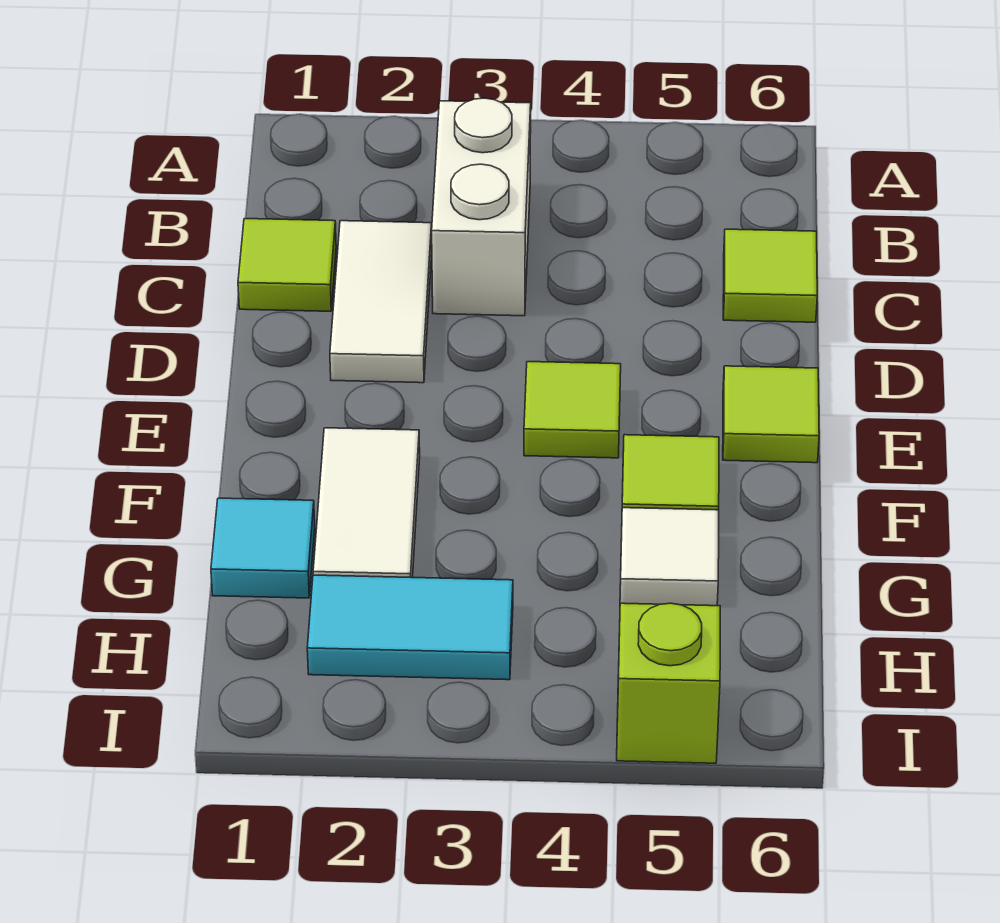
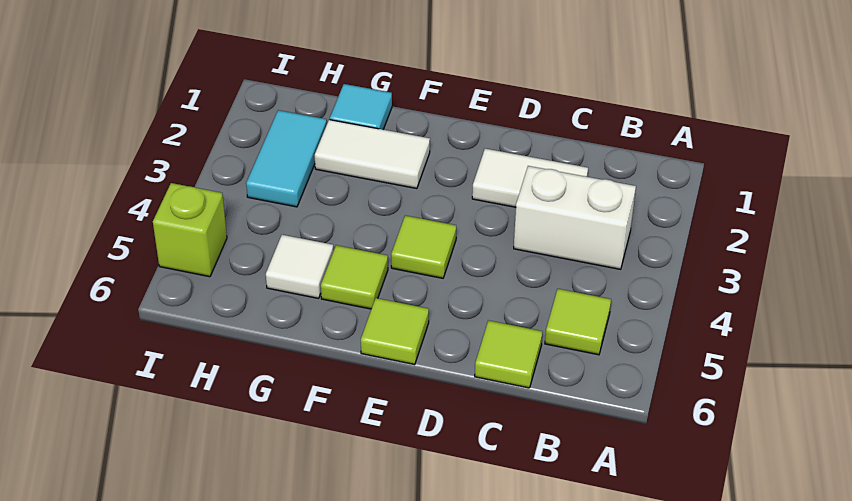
lime tile C1 level 1 -> lime tile B5 level 1

